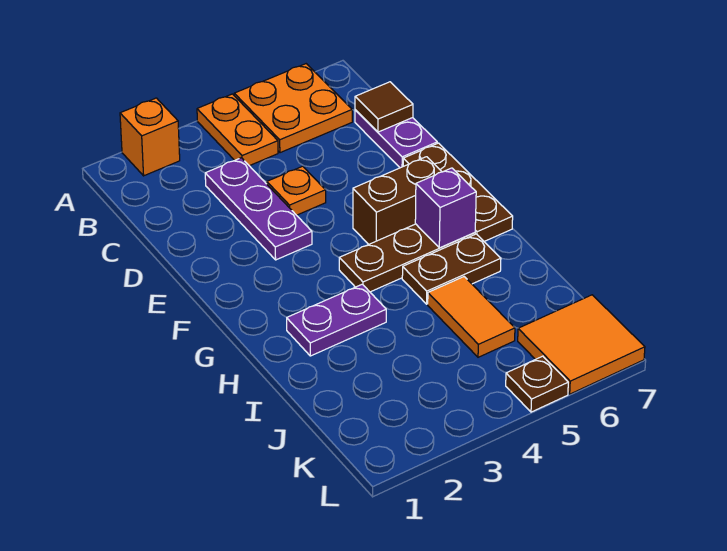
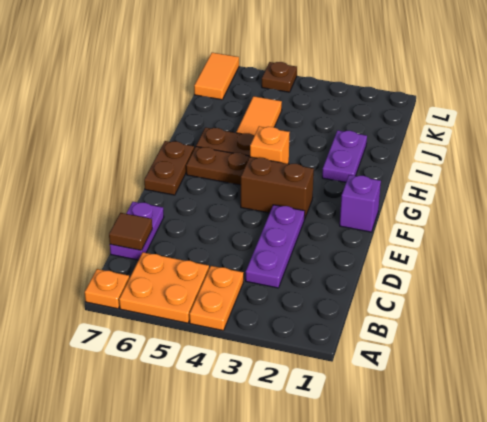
orange brick A2 level 1 -> orange brick G4 level 2
orange plate D4 level 1 -> orange plate A7 level 1
brown plate E7:G7 level 1 -> brown plate F7:G7 level 1
brown brick F5:F6 level 1 -> brown brick F3:F4 level 1
purple brick G6 level 2 -> purple brick F1 level 1
purple plate H2:H3 level 1 -> purple plate H2:I2 level 1
orange tile K6:L7 level 1 -> orange tile K7:L7 level 1

